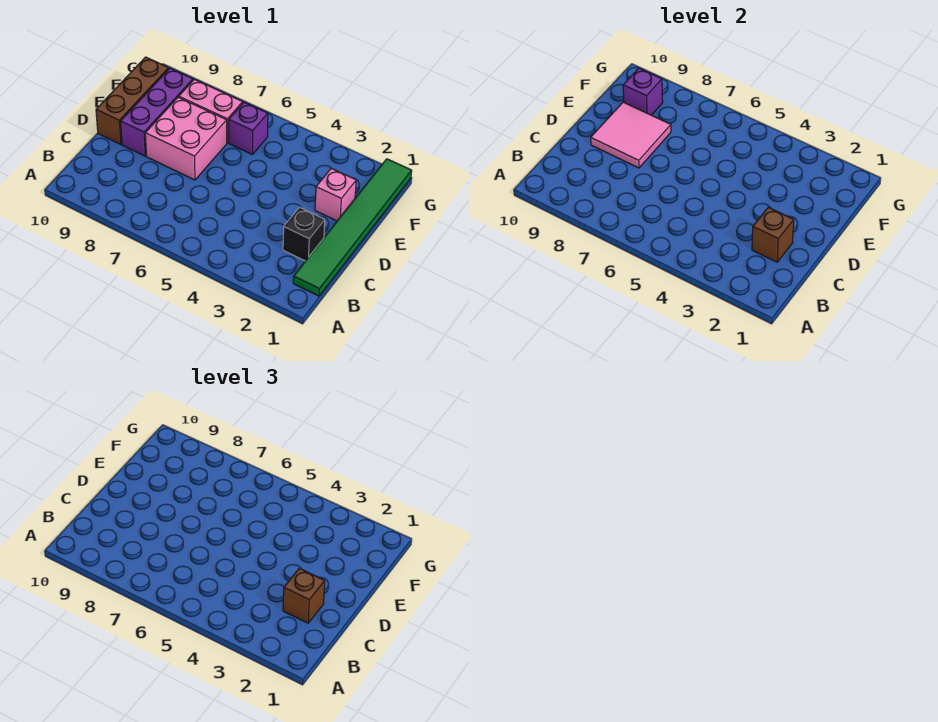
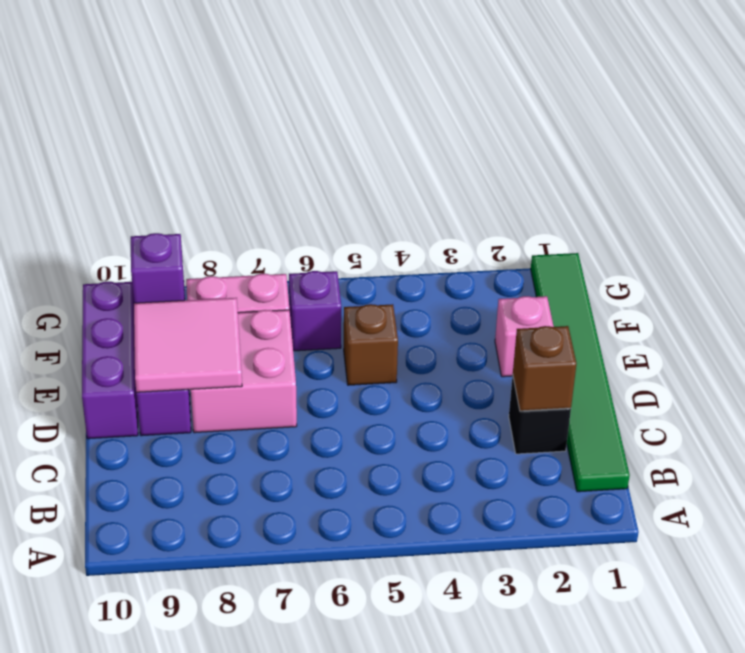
brown brick C2 level 3 -> brown brick E5 level 1
brown brick D10:F10 level 1 -> purple brick D10:F10 level 1

